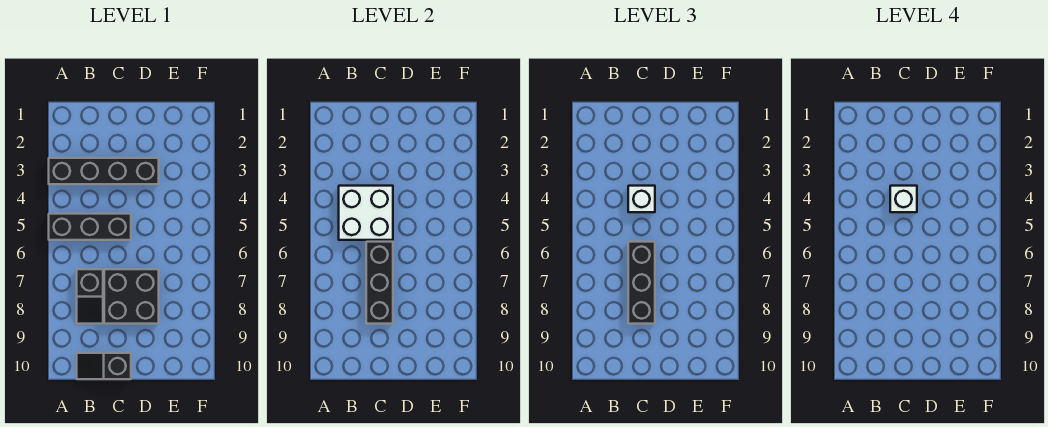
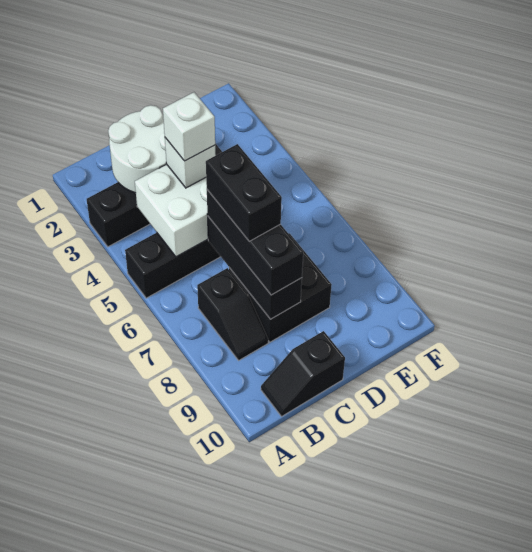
none -> white round brick B2:C3 level 2
none -> black brick C6:C7 level 4

